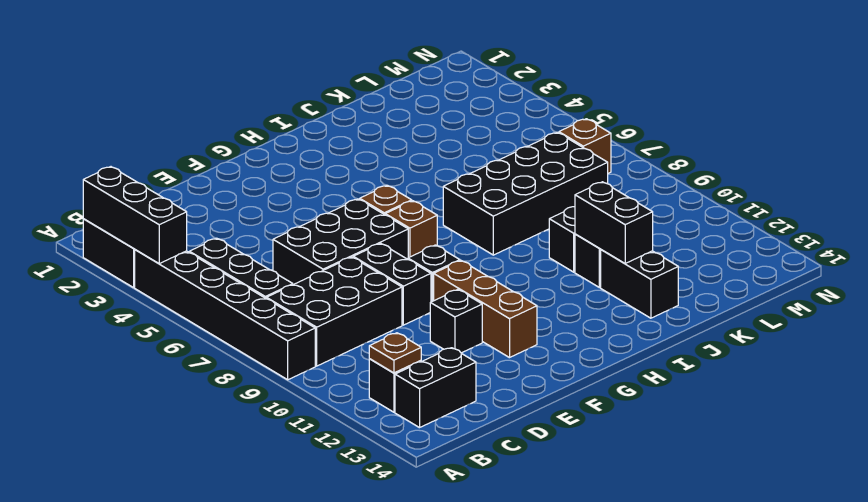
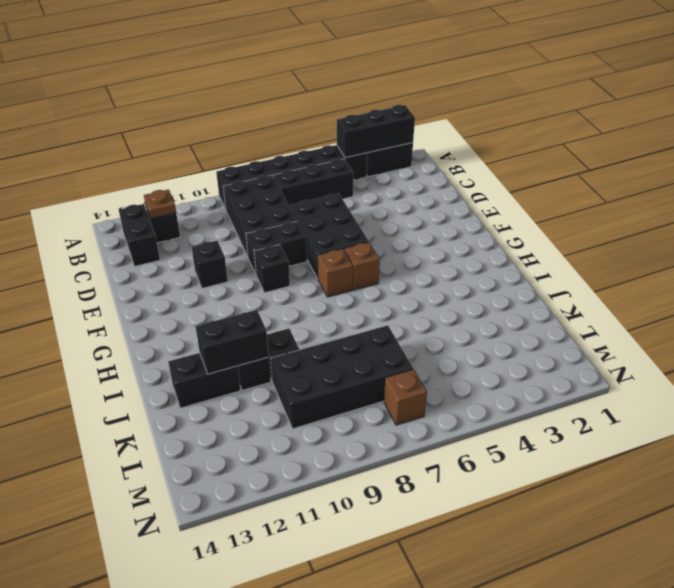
brown brick F10:F12 level 1 -> none
black brick I7:L8 level 1 -> black brick K7:L10 level 1

